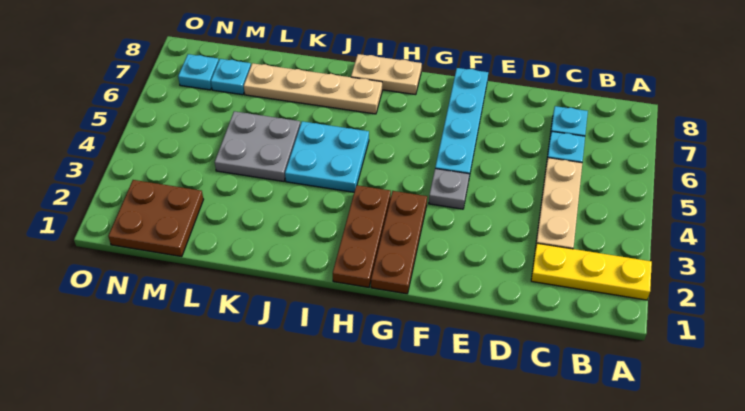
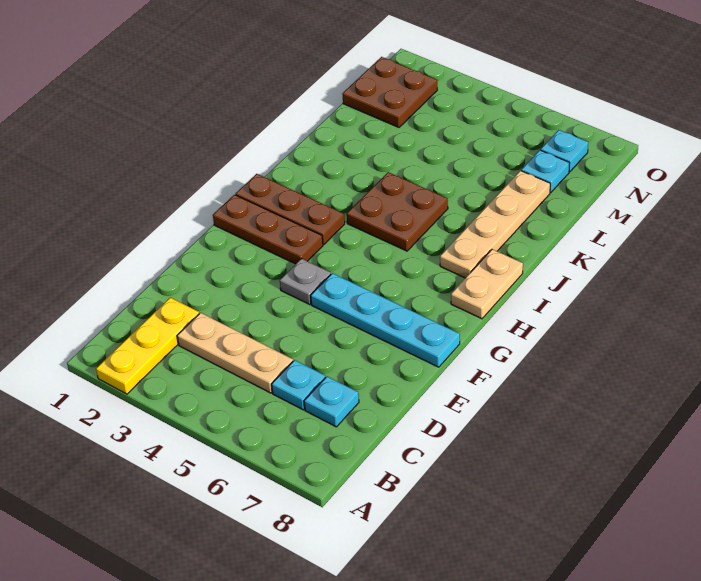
cyan plate I4:J5 level 1 -> brown plate I4:J5 level 1
grey plate K4:L5 level 1 -> none

